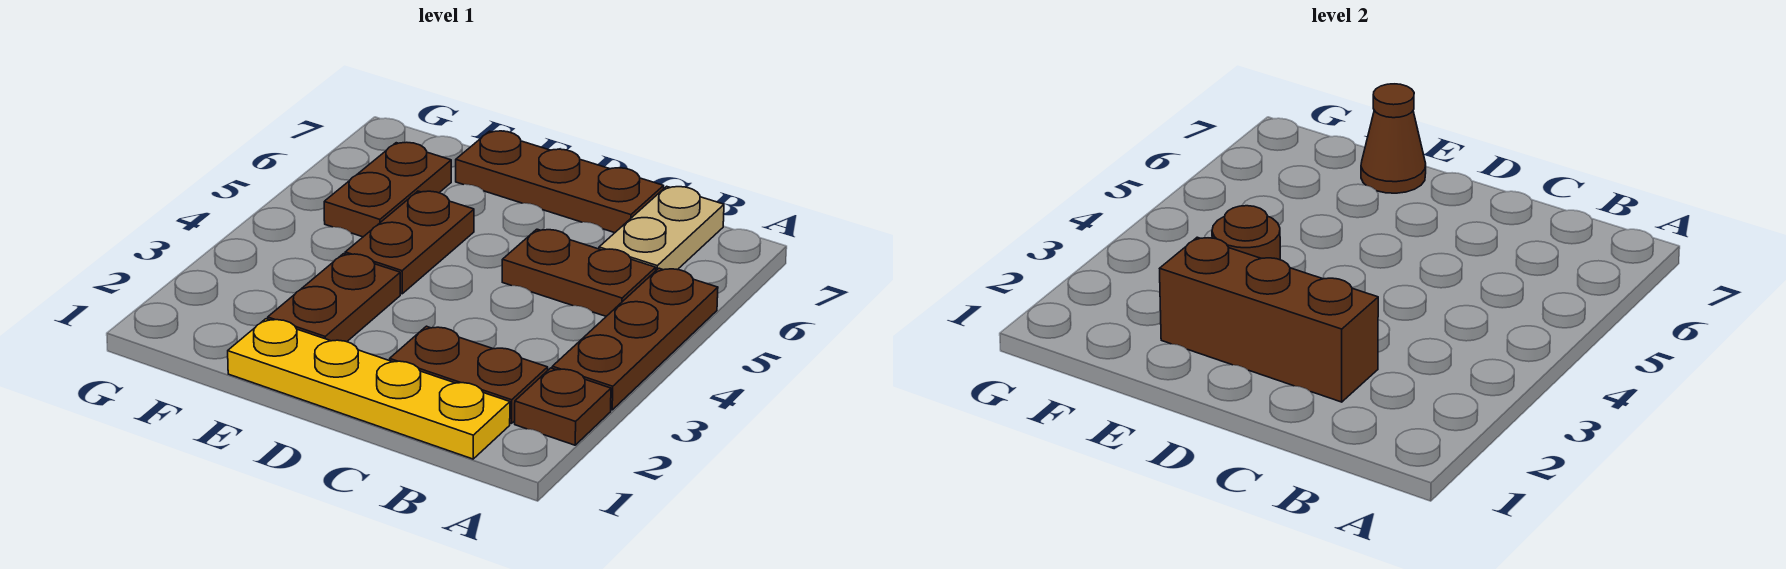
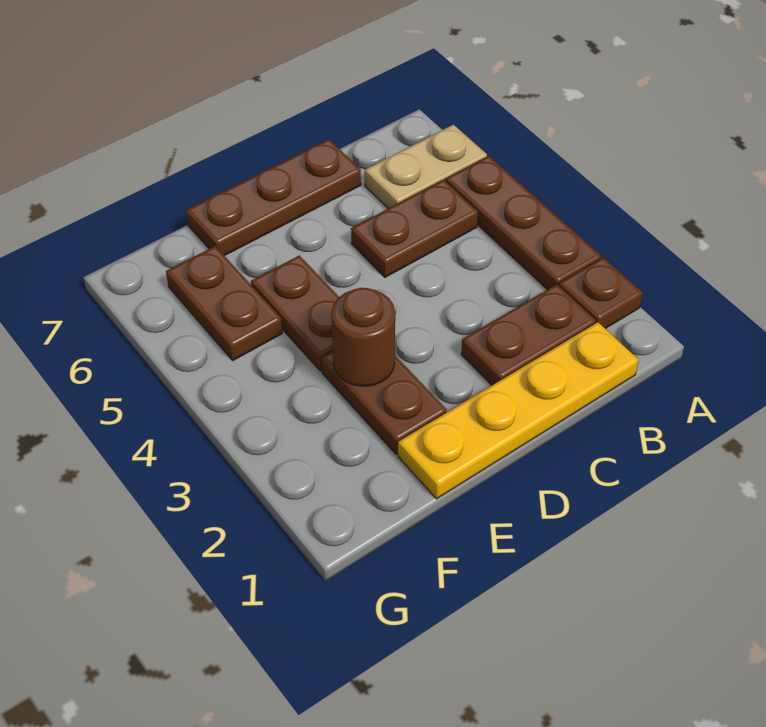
tan plate B6:B7 level 1 -> tan plate A6:B6 level 1
brown brick C2:E2 level 2 -> none
brown cone E7 level 2 -> none

